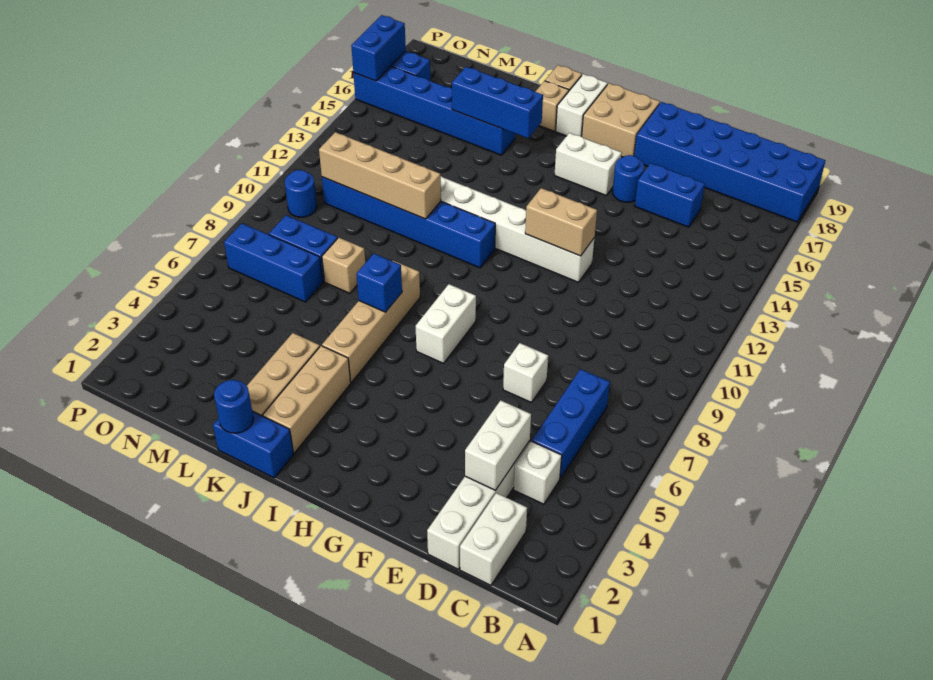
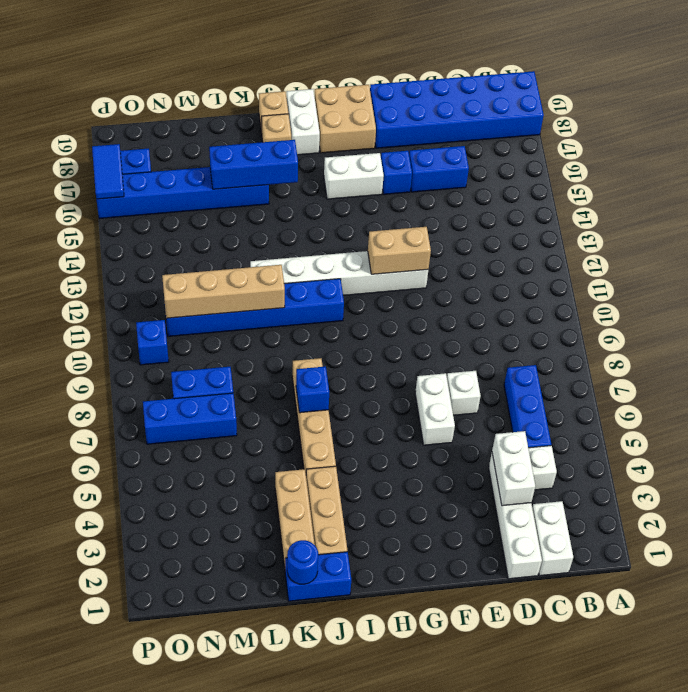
blue round brick F16 level 1 -> blue brick F16 level 1
white brick H7:H8 level 1 -> white brick F6:F7 level 1
tan brick L8 level 1 -> none
blue round brick O10 level 1 -> blue brick O10 level 1
blue brick P16:P17 level 2 -> blue tile P16:P17 level 2

